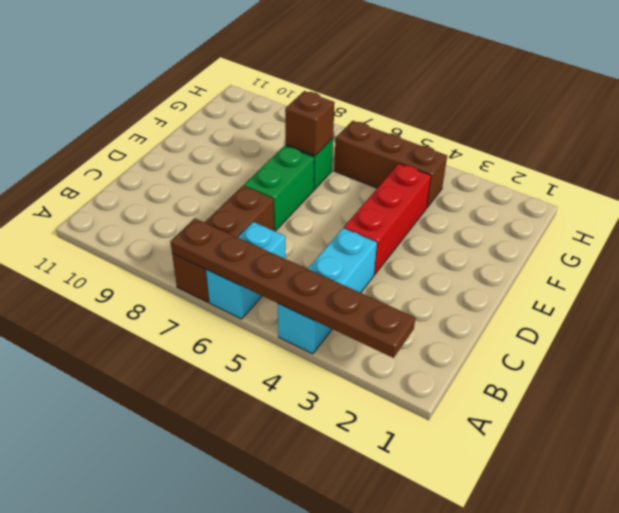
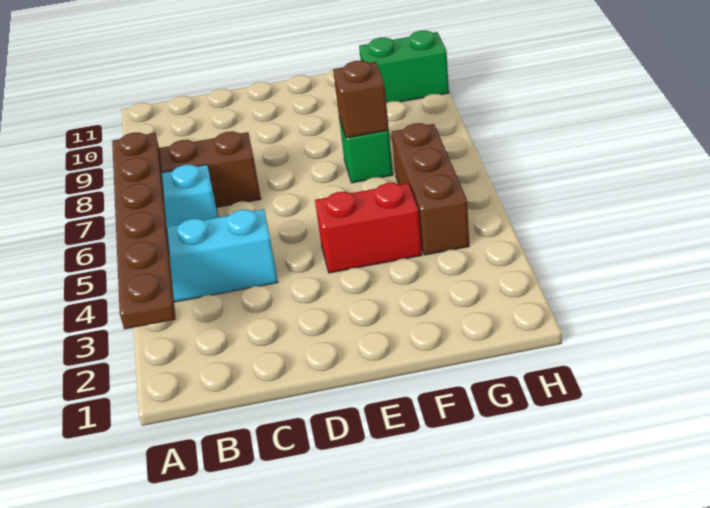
red brick D4:F4 level 1 -> red brick E4:F4 level 1
green brick D7:E7 level 1 -> green brick G10:H10 level 1

